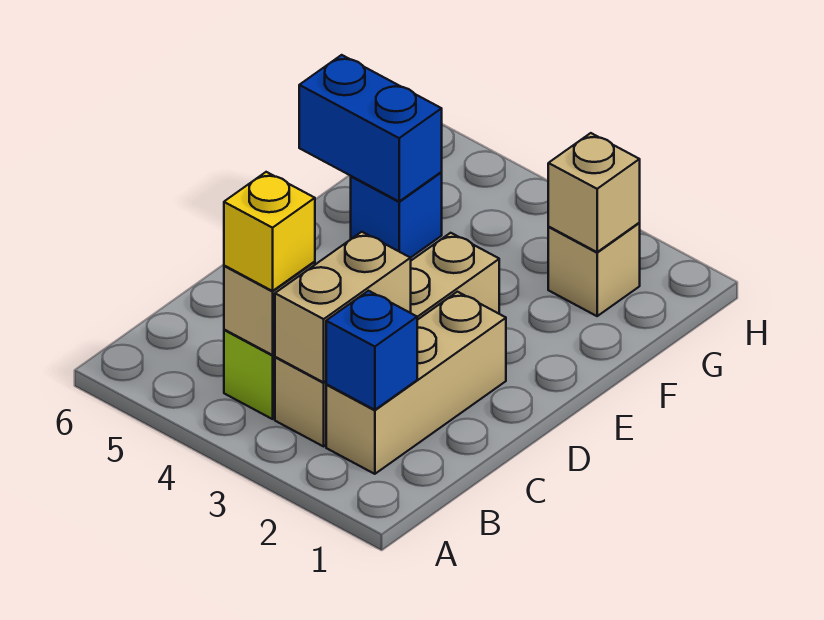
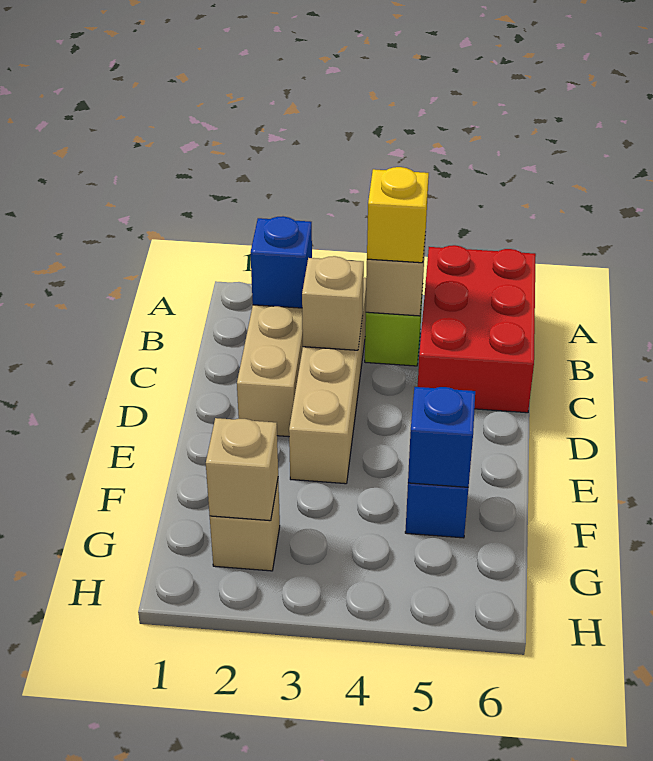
none -> red brick A5:C6 level 1
tan brick B3:C3 level 2 -> tan brick C3 level 2
blue brick F5:F6 level 2 -> blue brick F5 level 2

